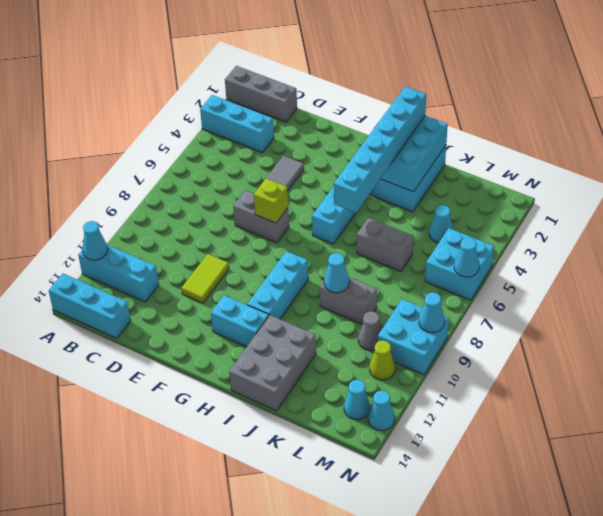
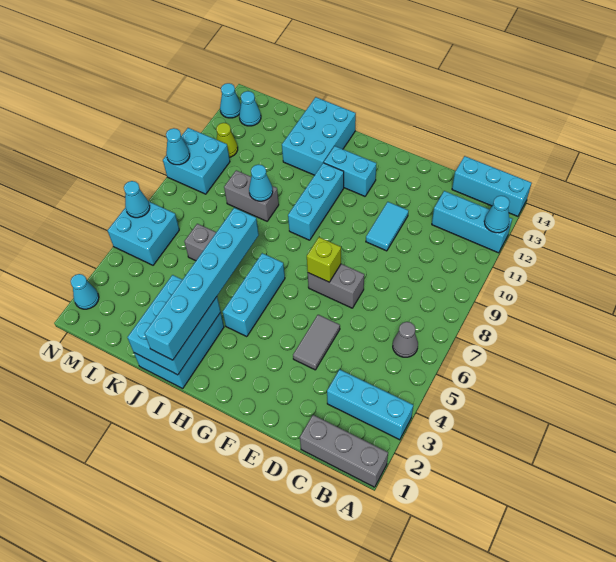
lime tile E10:E11 level 1 -> cyan tile E10:E11 level 1
grey brick I12:J14 level 1 -> cyan brick I12:J14 level 1
cyan cone L4 level 1 -> cyan cone N2 level 1
grey cone L10 level 1 -> grey cone B6 level 1

